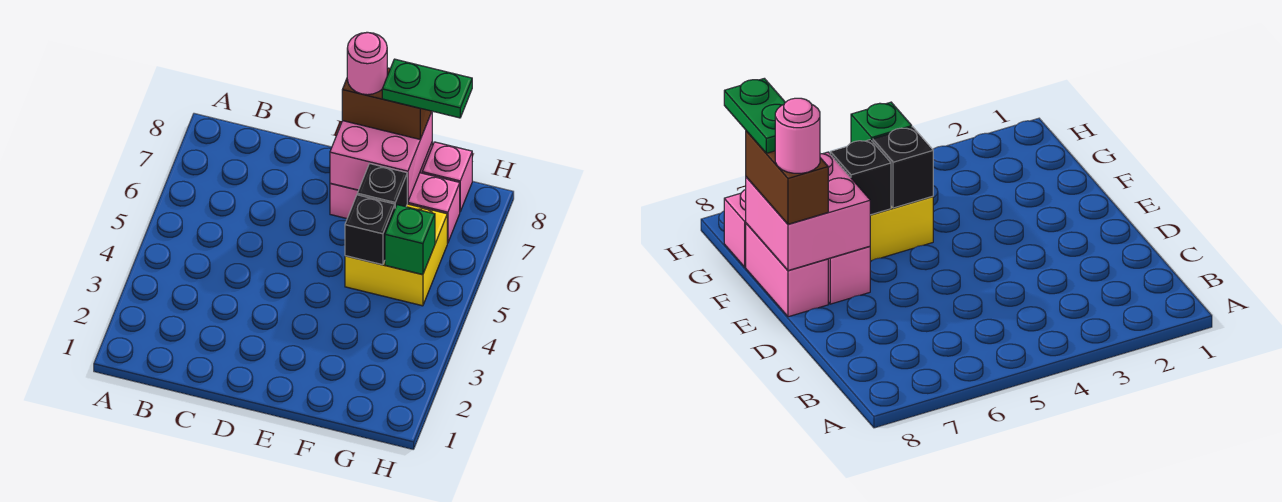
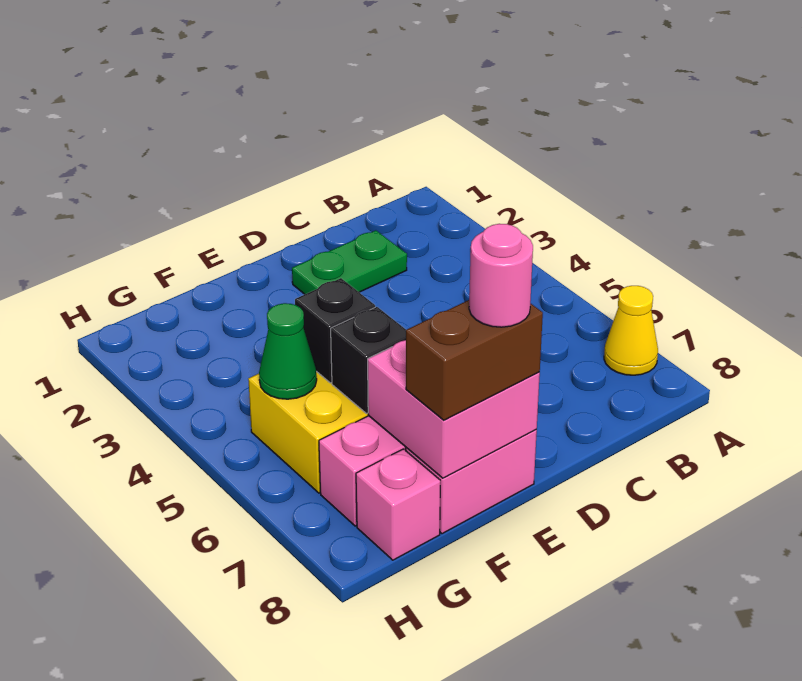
none -> yellow cone A7 level 1
green plate F8:G8 level 4 -> green plate C2:D2 level 1
green brick G5 level 2 -> green cone G5 level 2

